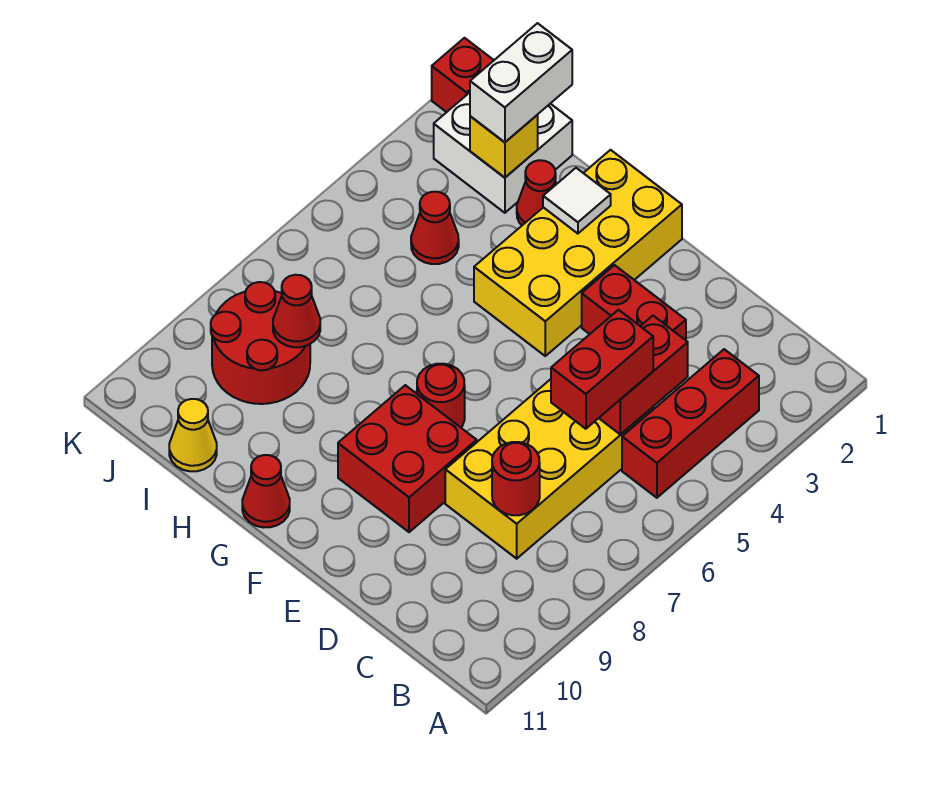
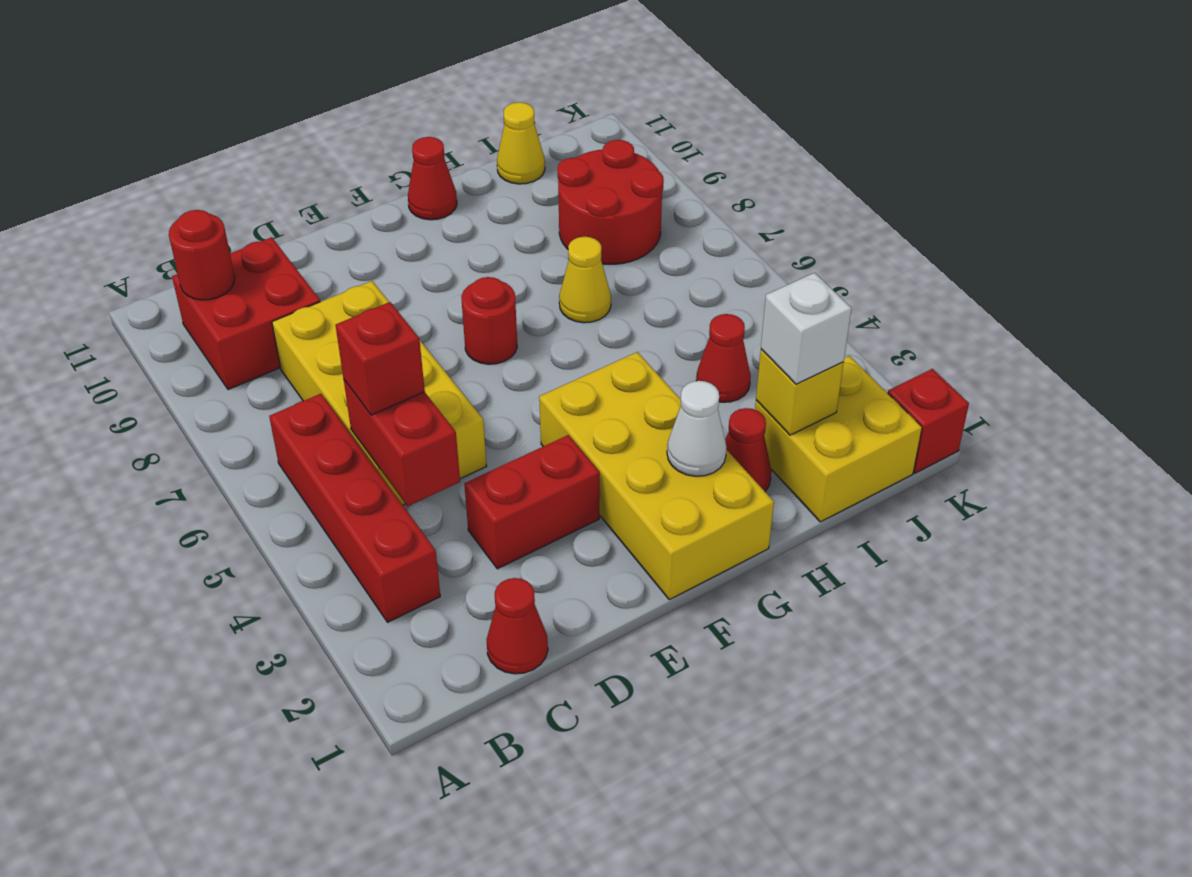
red brick B3:B5 level 1 -> red brick B3:B6 level 1
red brick C5:C6 level 3 -> red brick C5 level 3
red round brick C8 level 2 -> red round brick B10 level 2
red brick E8:F9 level 1 -> red brick B9:C10 level 1
white tile G2 level 2 -> white cone G2 level 2
none -> yellow cone H7 level 1
white brick I1:J2 level 1 -> yellow brick I1:J2 level 1
white brick I1:I2 level 3 -> white brick I2 level 3
red cone I8 level 2 -> red cone C1 level 1

